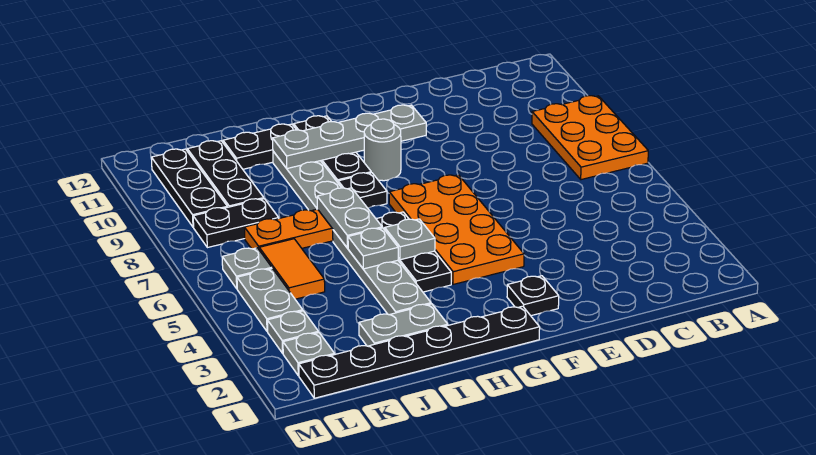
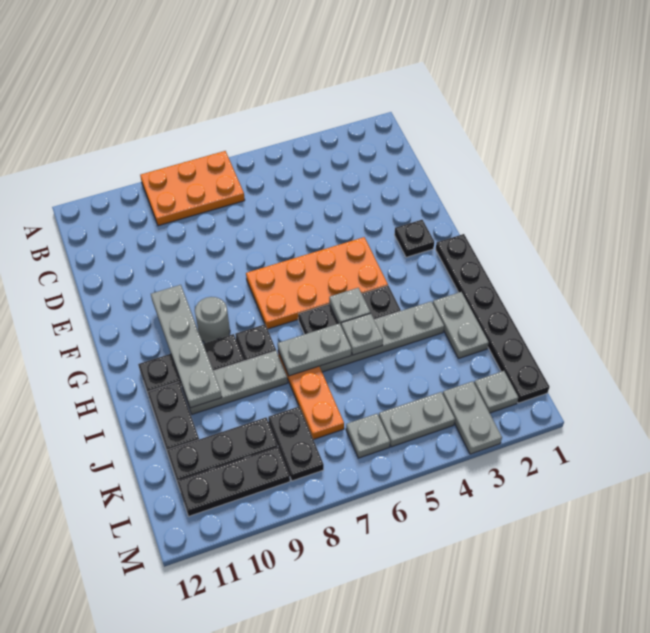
orange tile K5:K6 level 1 -> none
grey plate L3 level 1 -> grey plate L3:M3 level 1

